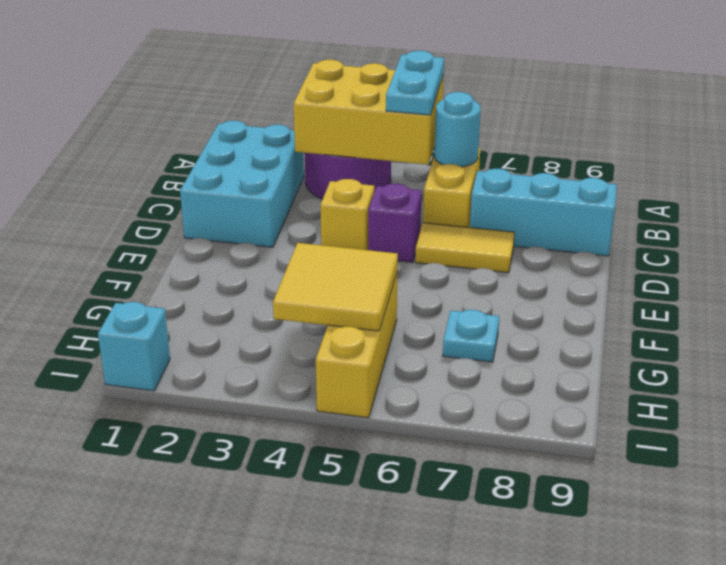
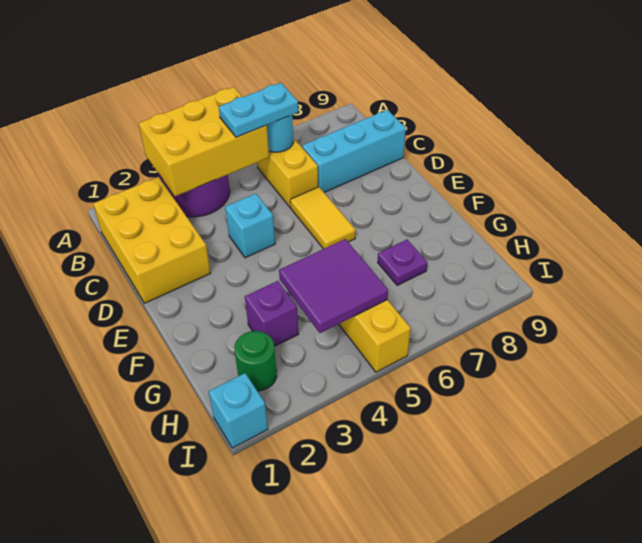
cyan plate A5:B5 level 3 -> cyan plate B5:B6 level 3
cyan brick B1:D2 level 1 -> yellow brick B1:D2 level 1
yellow brick D4 level 1 -> cyan brick D4 level 1
purple brick D5 level 1 -> purple brick G3 level 1
yellow tile D6:D7 level 1 -> yellow tile D6:E6 level 1
yellow tile G4:H5 level 2 -> purple tile G4:H5 level 2
cyan plate G7 level 1 -> purple plate G7 level 1
none -> green round brick H2 level 1

